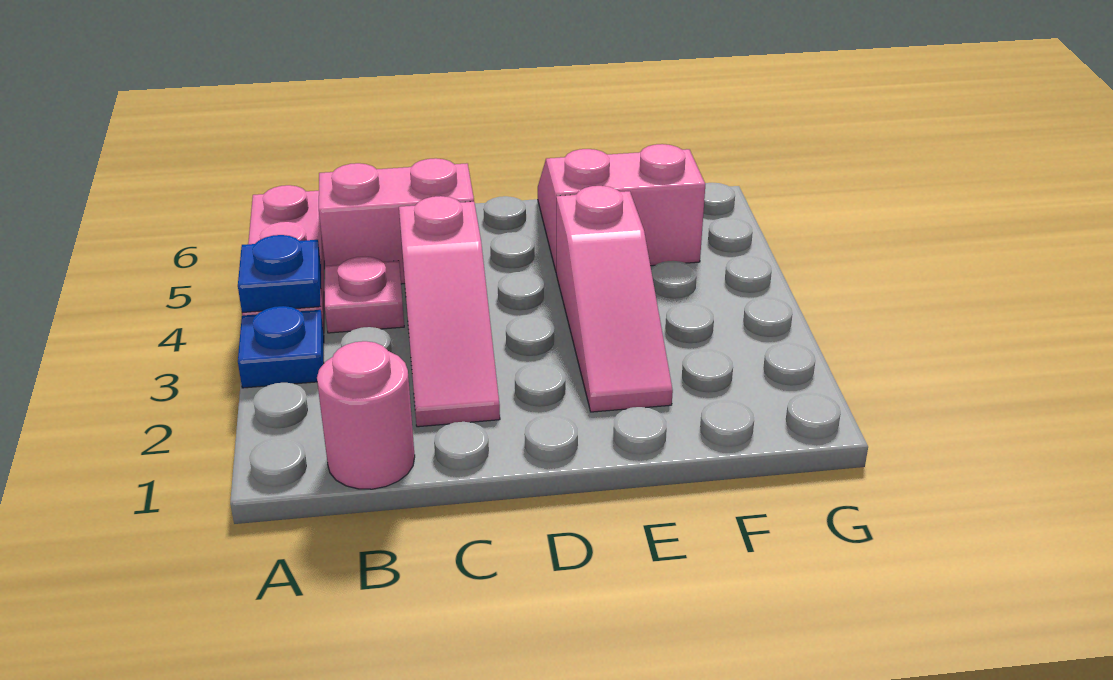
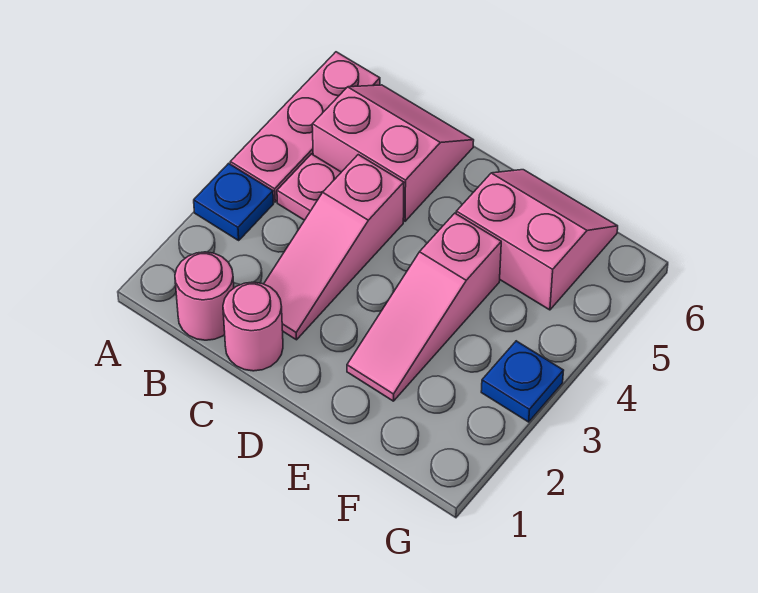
blue plate A4 level 2 -> blue plate G3 level 1
none -> pink round brick C1 level 1

